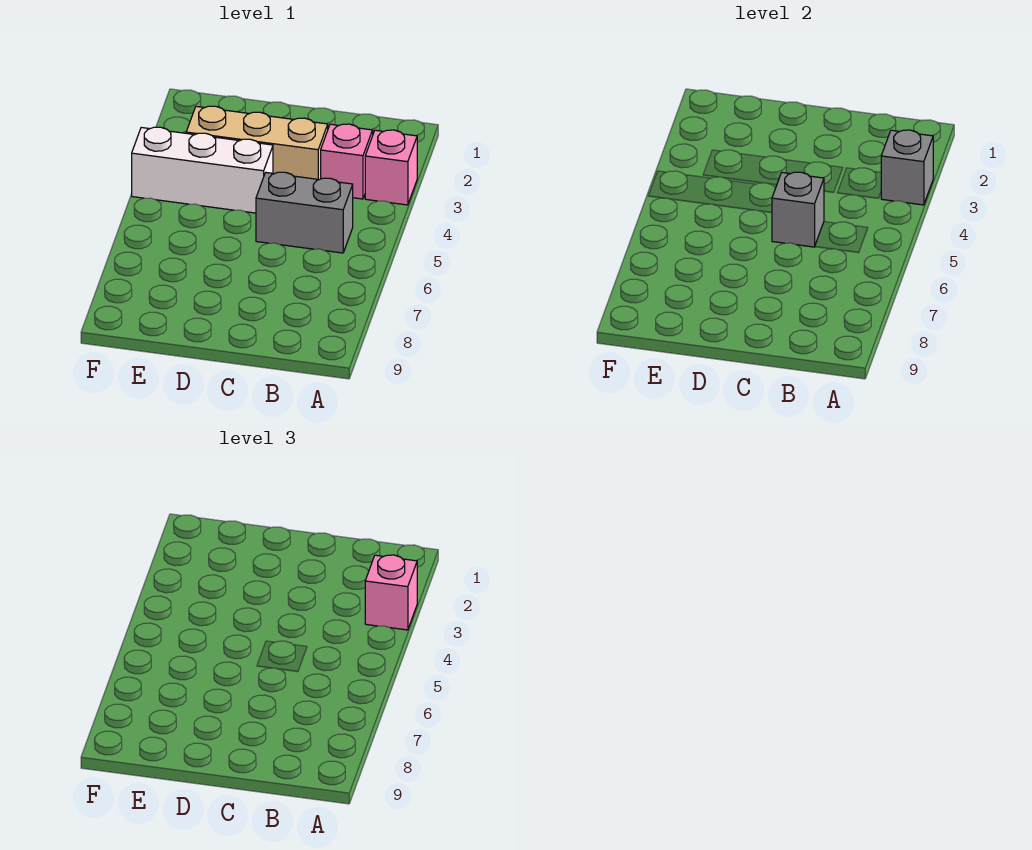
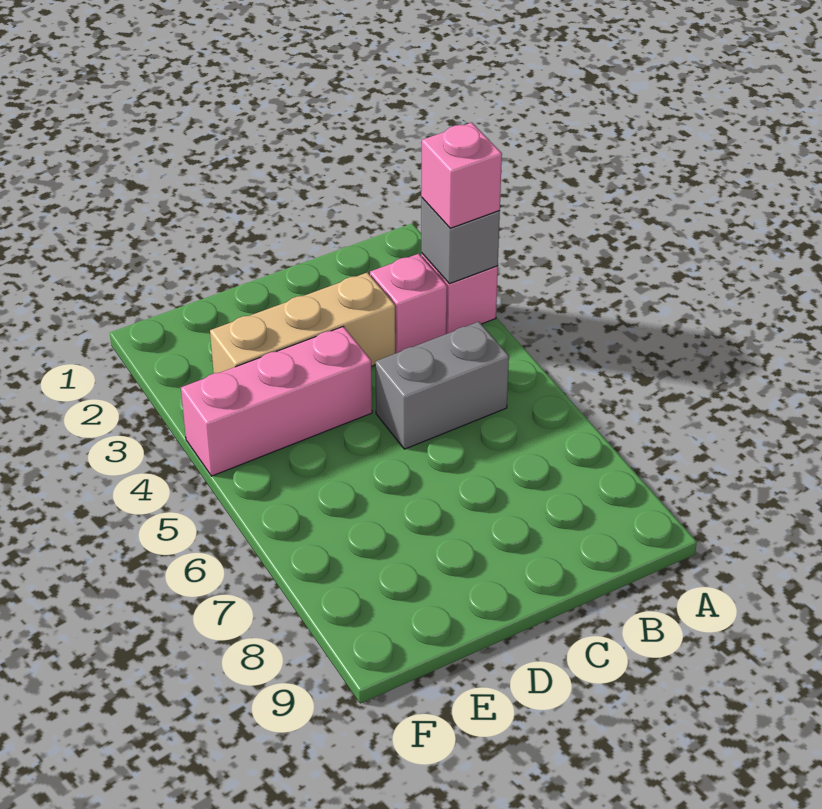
grey brick C5 level 2 -> none
white brick D4:F4 level 1 -> pink brick D4:F4 level 1

